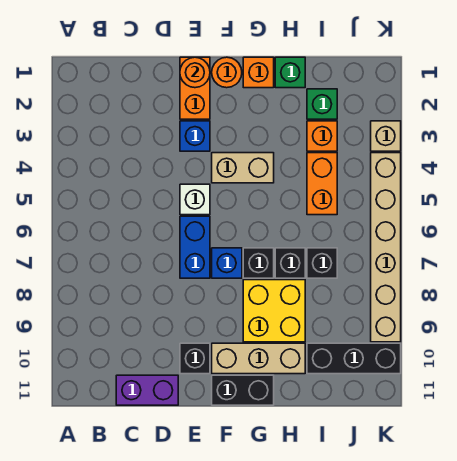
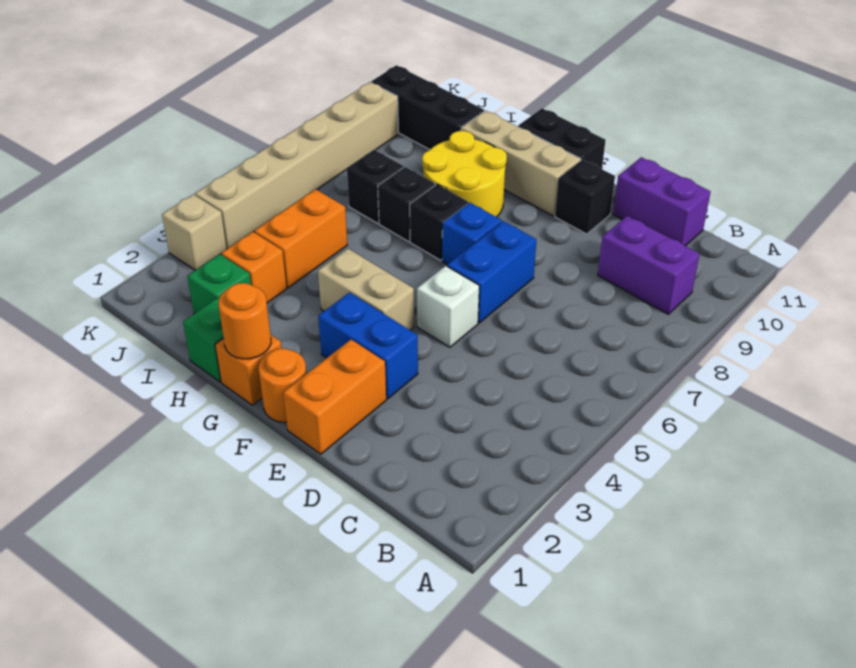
none -> purple brick B9:C9 level 1
orange round brick E1 level 2 -> orange round brick G1 level 2
blue brick E3 level 1 -> blue brick E3:F3 level 1
yellow brick G8:H9 level 1 -> yellow round brick G8:H9 level 1

